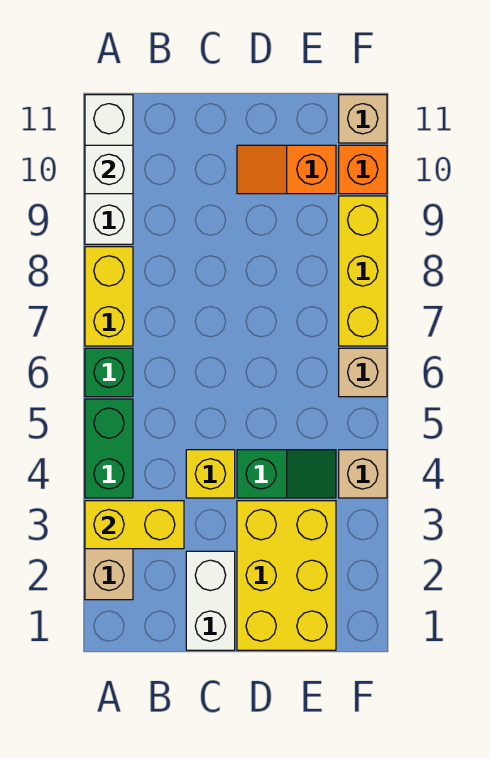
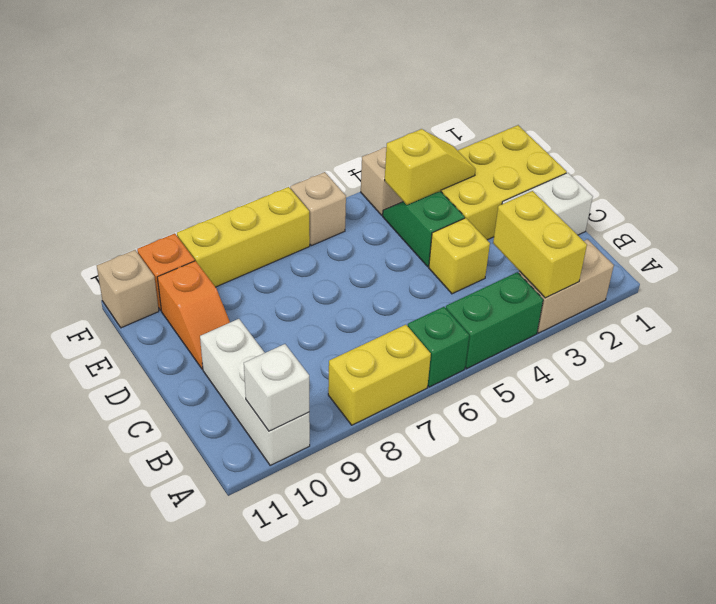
white brick A9:A11 level 1 -> white brick A10:C10 level 1
none -> yellow slope E3:E4 level 2 top 4

